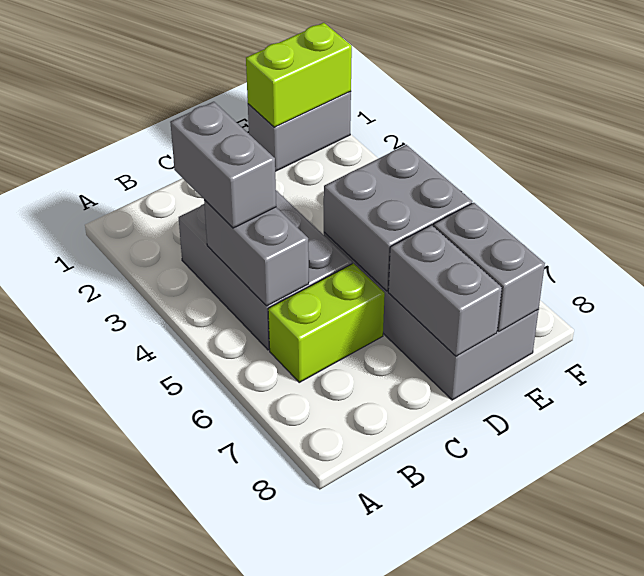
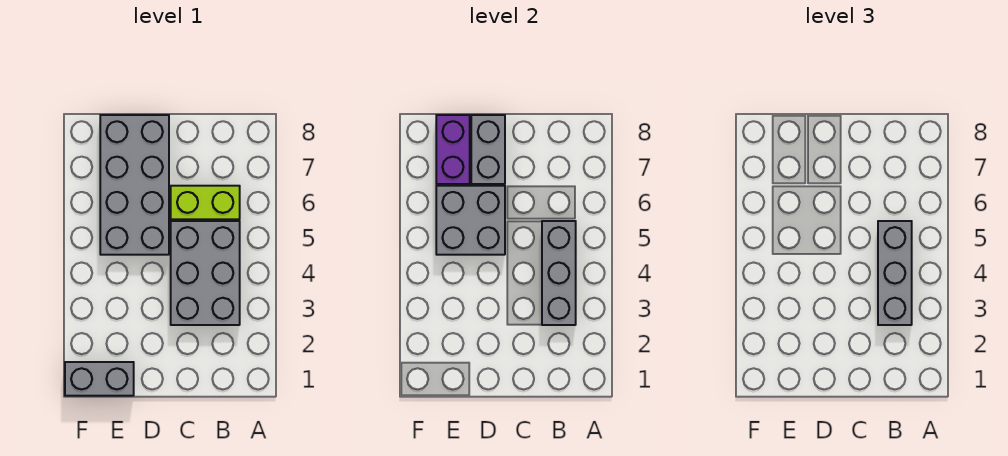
grey brick B3:B4 level 3 -> grey brick B3:B5 level 3
grey brick B4:B5 level 2 -> grey brick B3:B5 level 2
lime brick E1:F1 level 2 -> none
grey brick E7:E8 level 2 -> purple brick E7:E8 level 2

